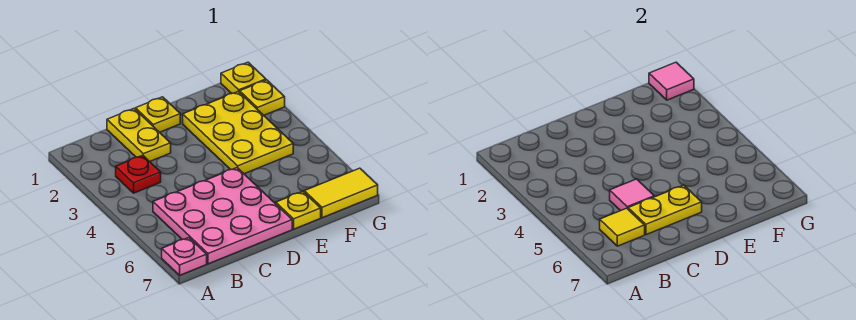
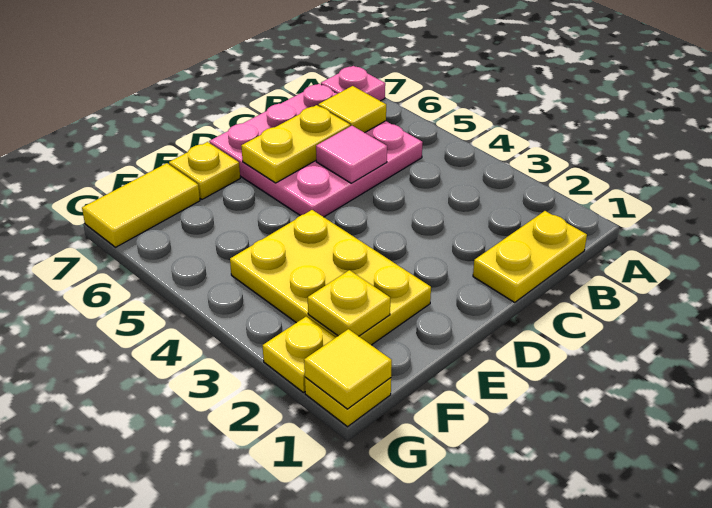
red plate B3 level 1 -> none
yellow plate C1:C2 level 1 -> yellow plate B1:C1 level 1
yellow plate D1 level 1 -> yellow plate F2 level 2
pink tile G1 level 2 -> yellow tile G1 level 2

